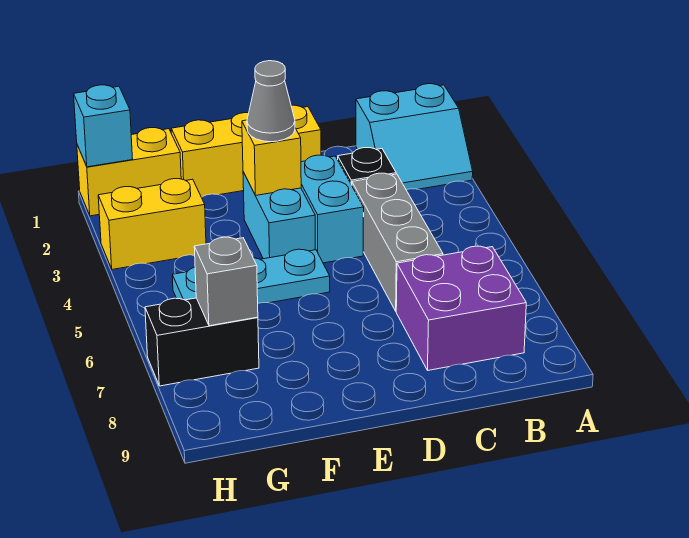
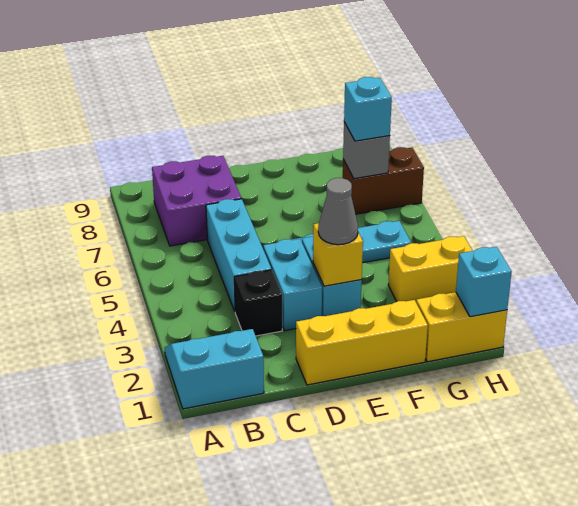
grey brick C4:C6 level 1 -> cyan brick C4:C6 level 1
black brick G7:H7 level 1 -> brown brick G7:H7 level 1
none -> cyan brick G7 level 3

